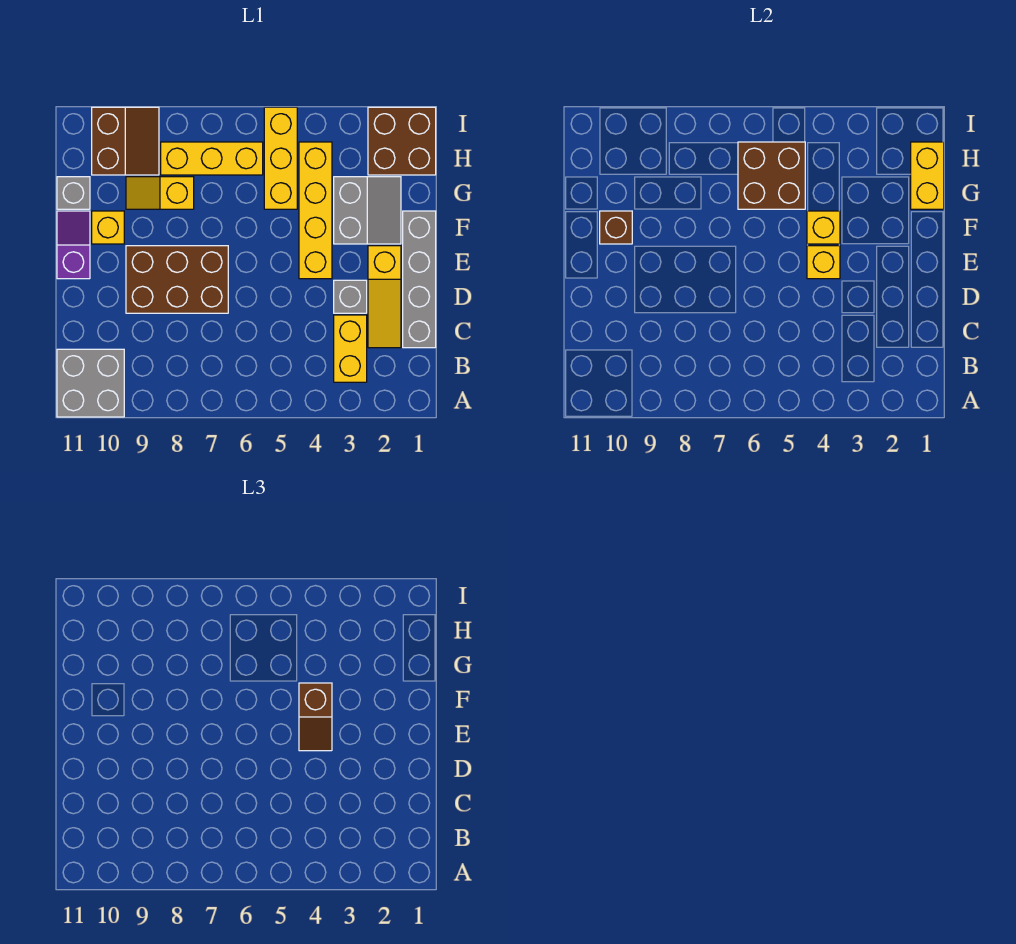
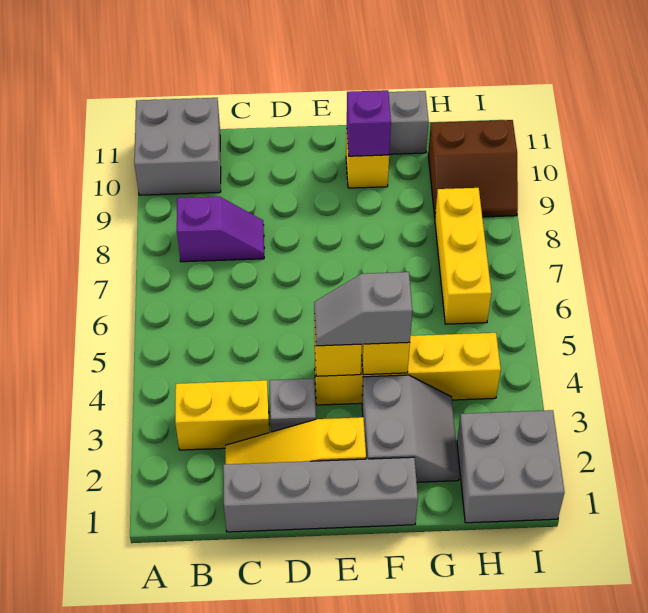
brown brick D7:E9 level 1 -> none
brown slope E4:F4 level 3 top F -> grey slope E4:F4 level 3 top F
purple slope E11:F11 level 1 top E -> purple slope B8:C8 level 1 top B
grey slope F2:G3 level 1 top 3 -> grey slope F2:G3 level 1 top F
brown brick F10 level 2 -> purple brick F10 level 2
yellow brick G1:H1 level 2 -> none
yellow brick G5:I5 level 1 -> none
brown brick G5:H6 level 2 -> none
yellow slope G8:G9 level 1 top 8 -> none
brown brick H1:I2 level 1 -> grey brick H1:I2 level 1

